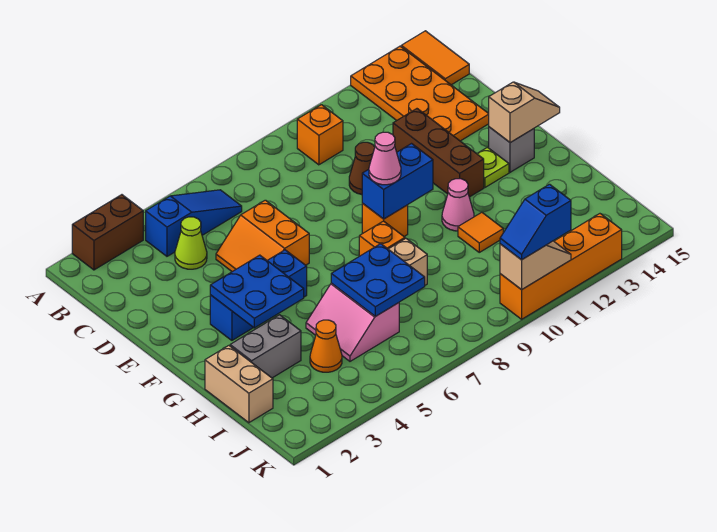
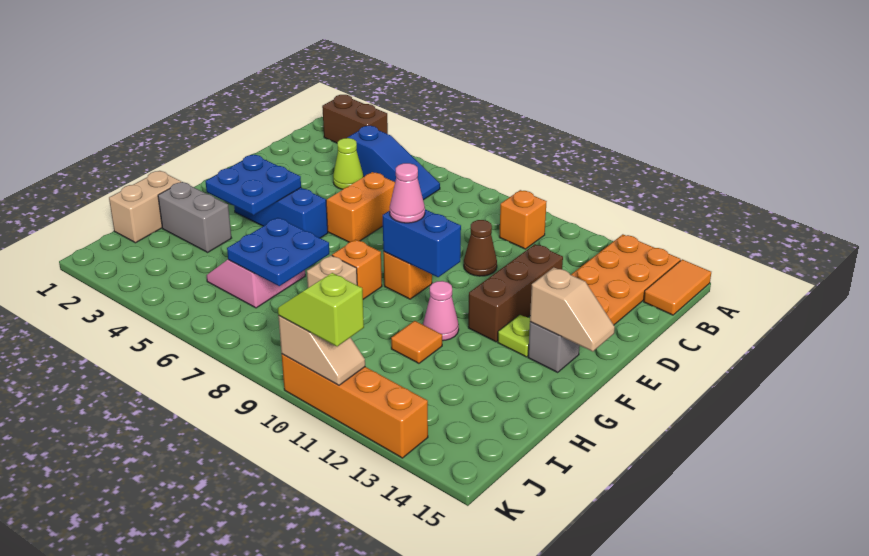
orange cone I4 level 1 -> none
blue slope K10:K11 level 3 top 11 -> lime slope K10:K11 level 3 top 11

